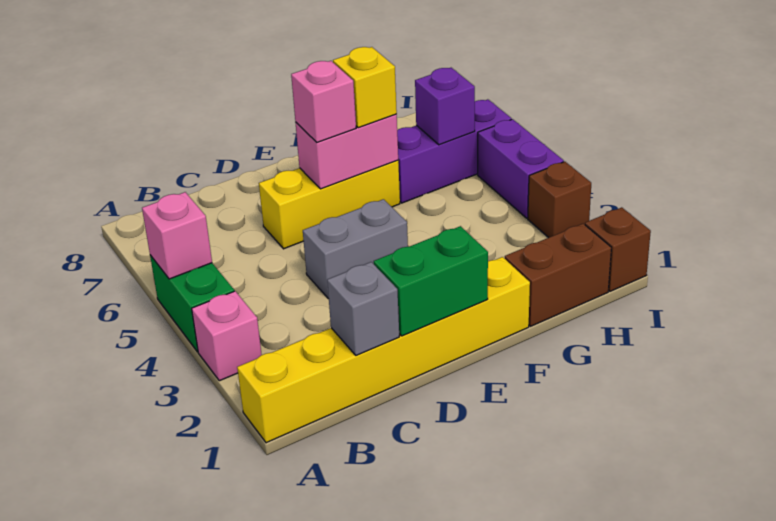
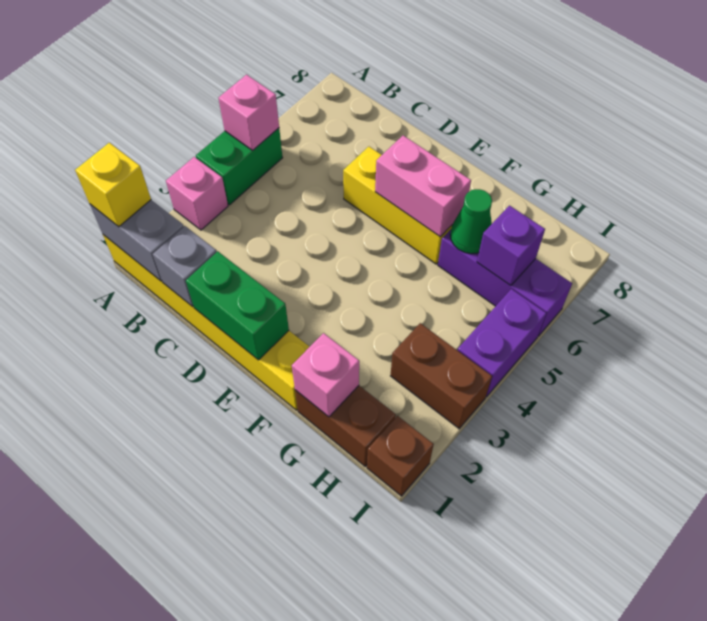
grey brick D4:E4 level 1 -> grey brick A1:B1 level 2
pink brick E6 level 3 -> pink brick G1 level 2
yellow brick F6 level 3 -> yellow brick A1 level 3
none -> green cone G6 level 2
brown brick I3 level 1 -> brown brick H3:I3 level 1

